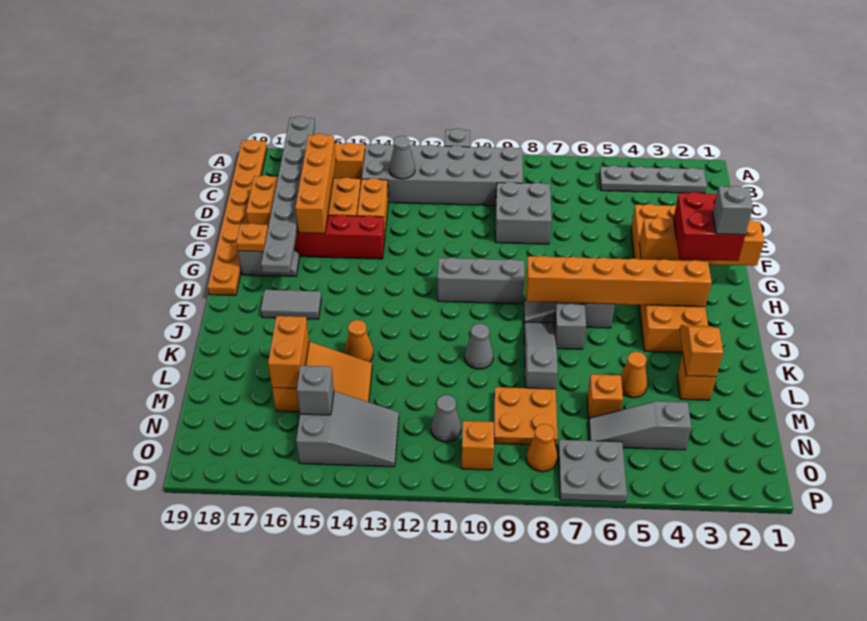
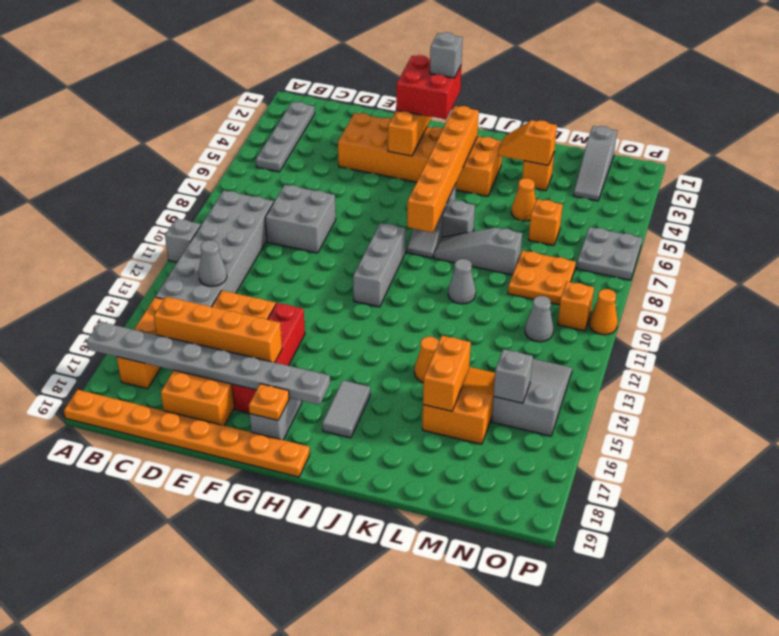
orange brick L16:M16 level 2 -> orange brick L15:L16 level 2
grey slope N4:N6 level 1 top 4 -> grey slope N1:N3 level 1 top 1
orange cone O8 level 1 -> orange cone P10 level 1

